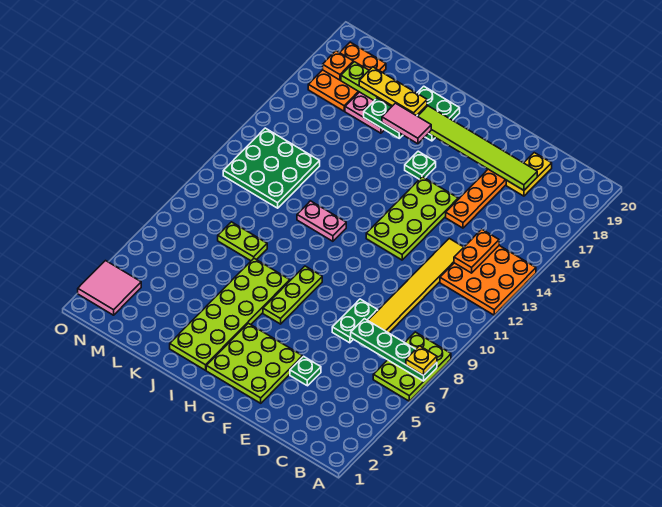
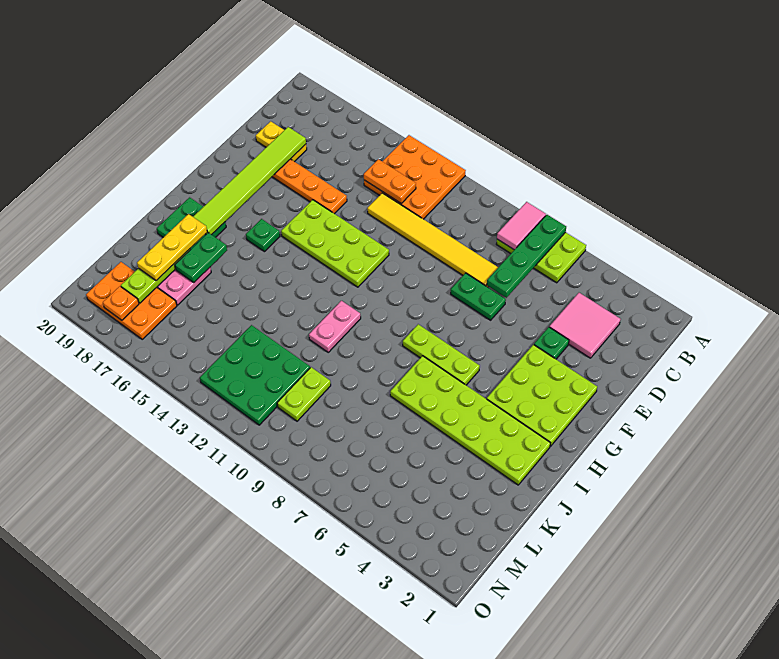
yellow plate A7 level 3 -> none
pink tile I17:J17 level 3 -> pink tile A8:B8 level 2
lime plate K8:L8 level 1 -> lime plate L10:M10 level 1
pink tile N2:O3 level 1 -> pink tile C3:D4 level 1

